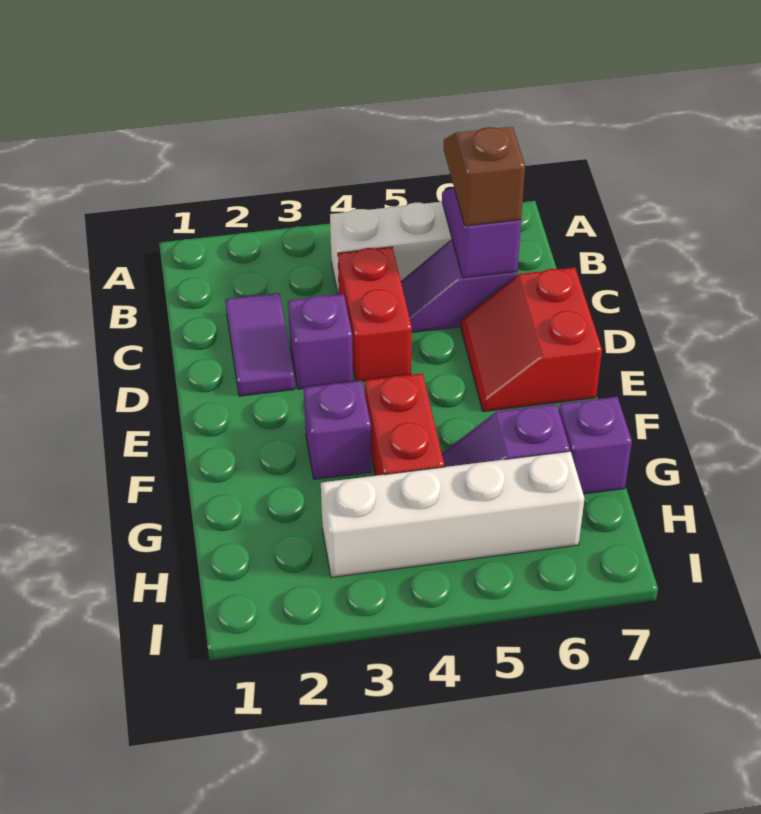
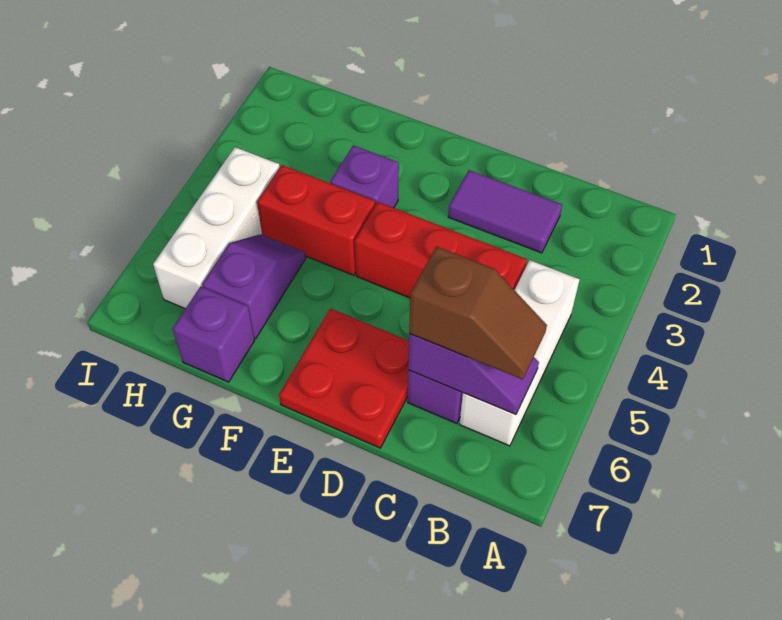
red brick C4:D4 level 1 -> red brick C4:E4 level 1
purple brick D3 level 1 -> none
red slope D6:E7 level 1 top 7 -> red plate D6:E7 level 1
white brick H3:H6 level 1 -> white brick H4:H6 level 1

